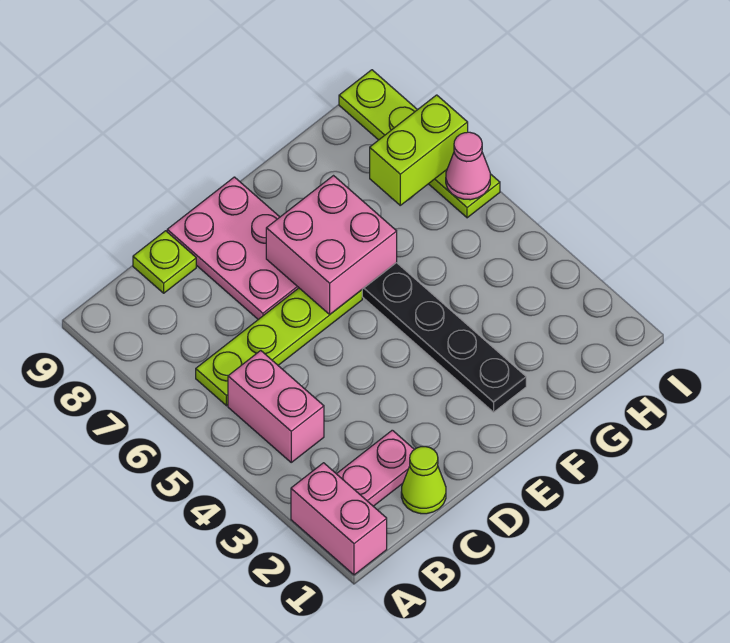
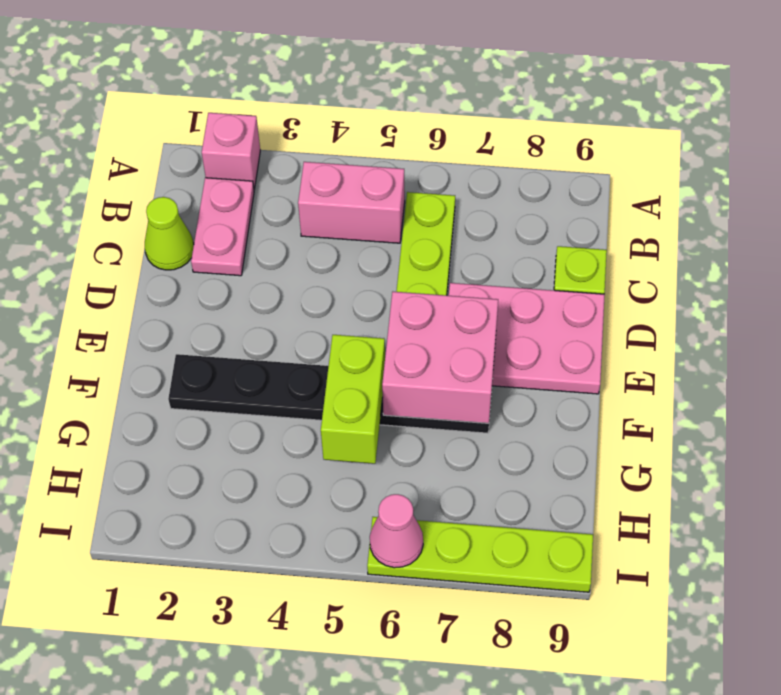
pink brick A1:A2 level 1 -> pink brick A2 level 1
lime brick H7:I7 level 2 -> lime brick F5:G5 level 2

